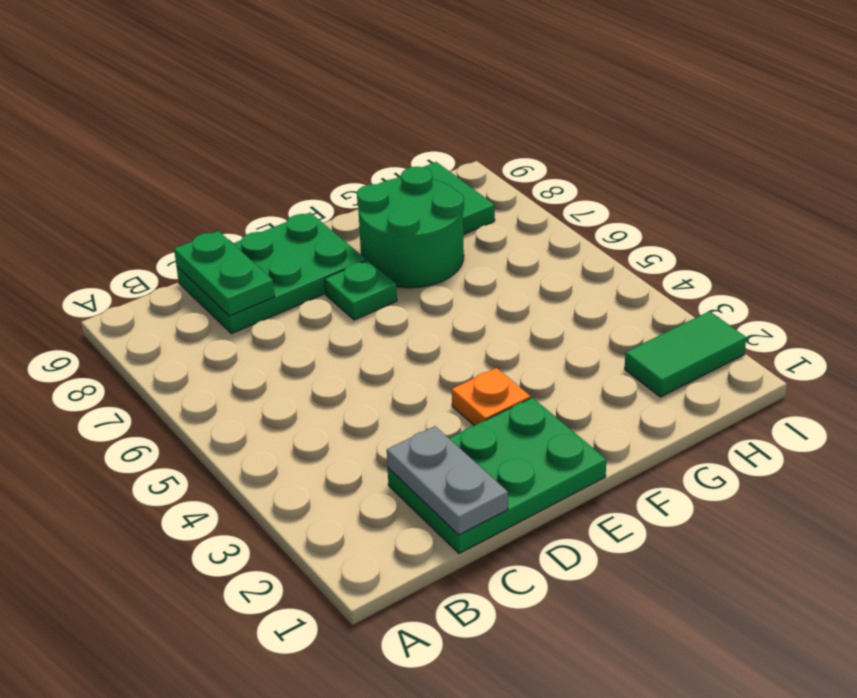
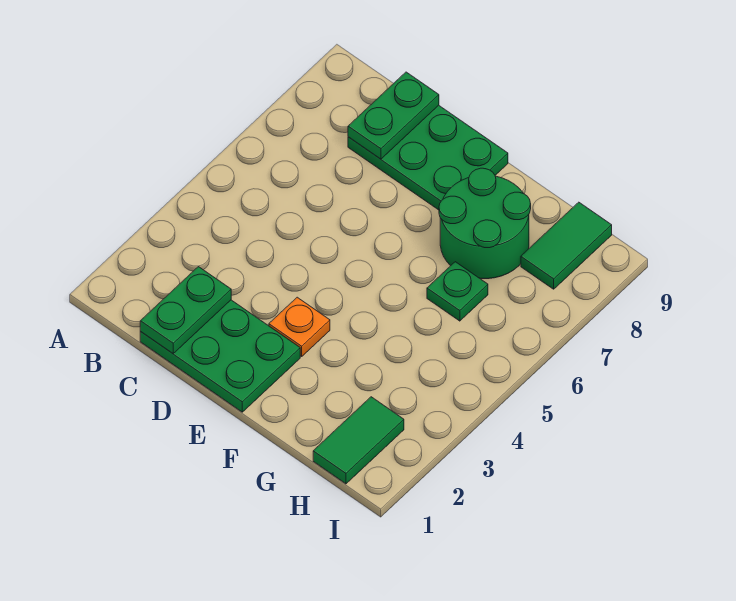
grey plate C1:C2 level 2 -> green plate C1:C2 level 2
green plate E7 level 1 -> green plate G6 level 1
green tile H2:I2 level 1 -> green tile H1:H2 level 1

